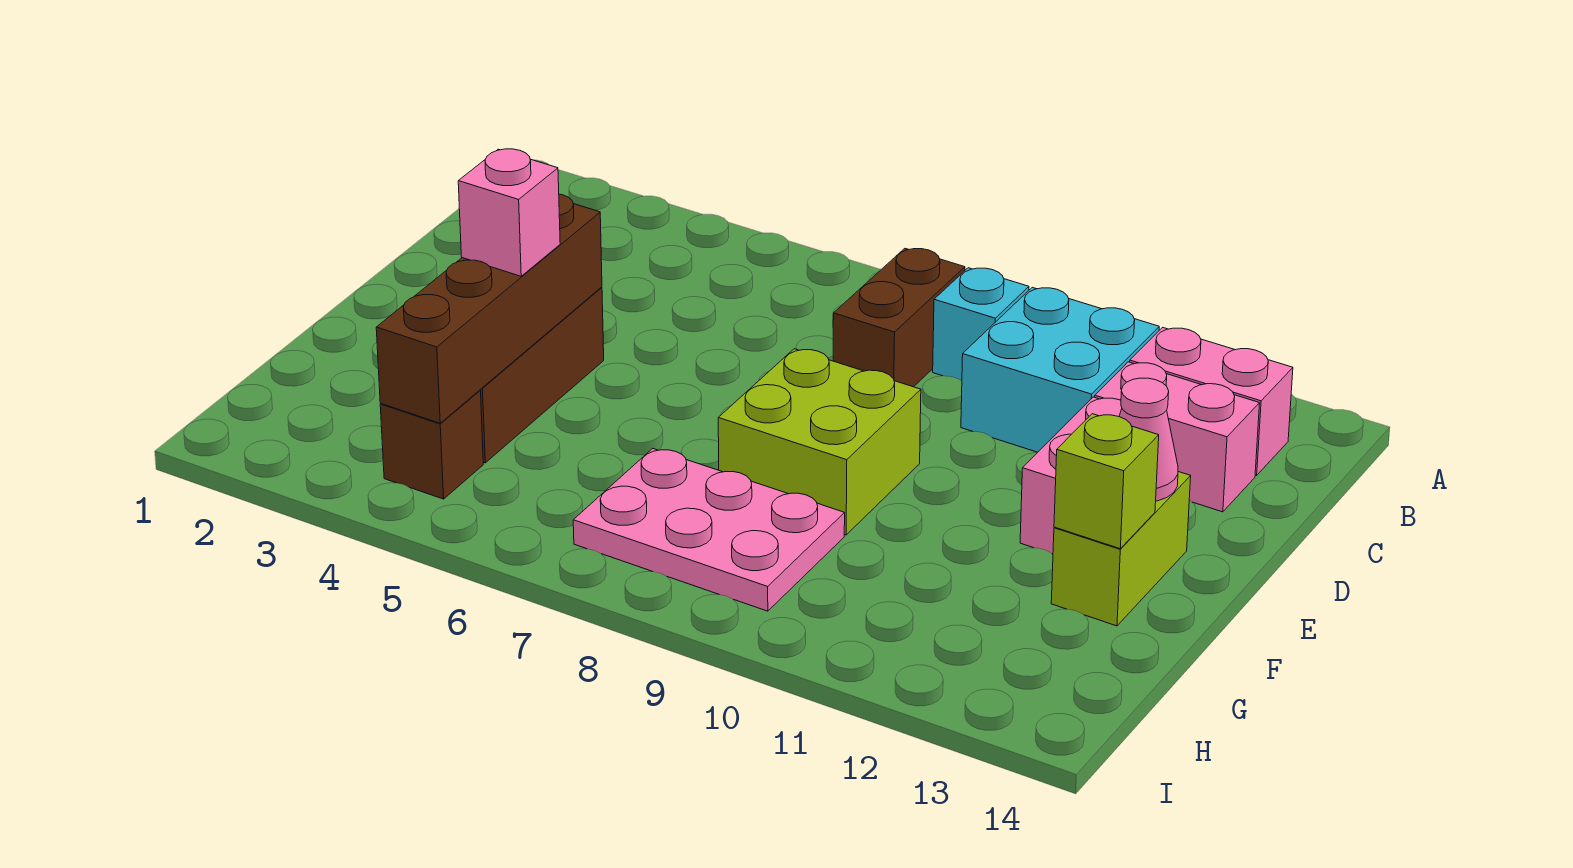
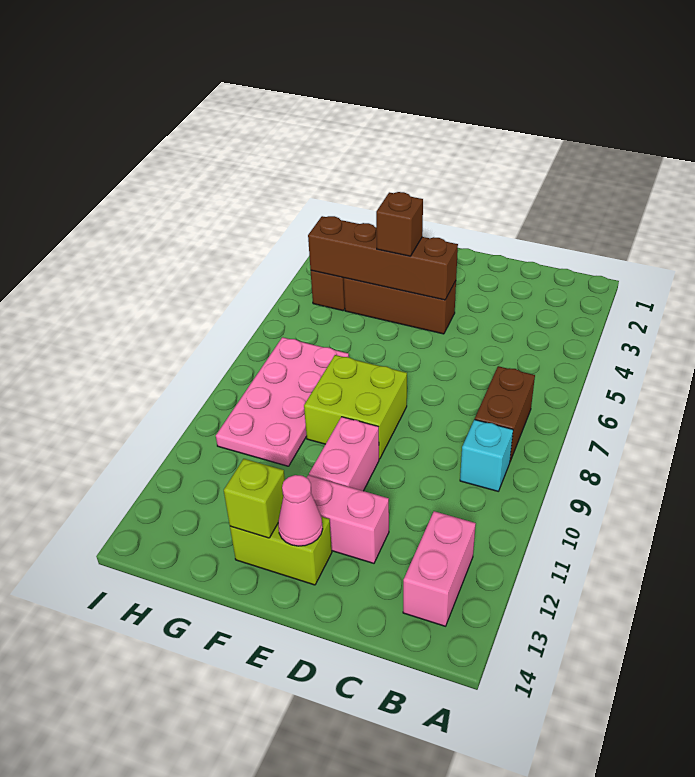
brown brick B8:C8 level 1 -> brown brick B7:B8 level 1
cyan brick B10:C11 level 1 -> none
pink brick C12:C13 level 1 -> pink brick E10:E11 level 1
pink brick F4 level 3 -> brown brick F4 level 3
pink plate G7:H9 level 1 -> pink plate G7:H10 level 1

